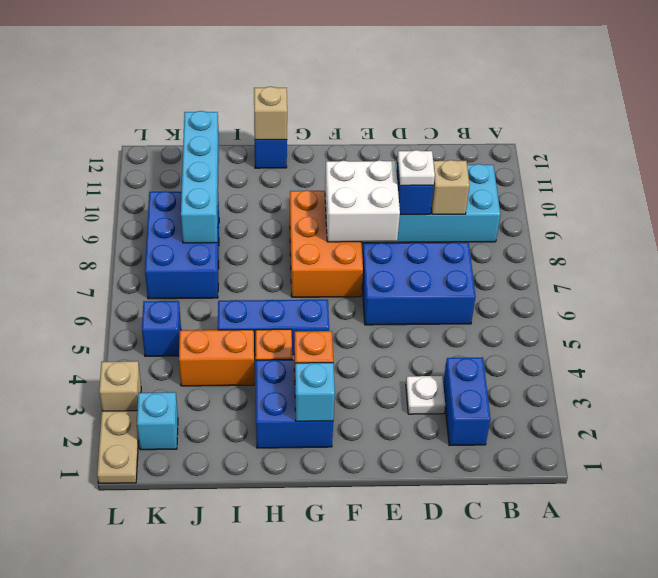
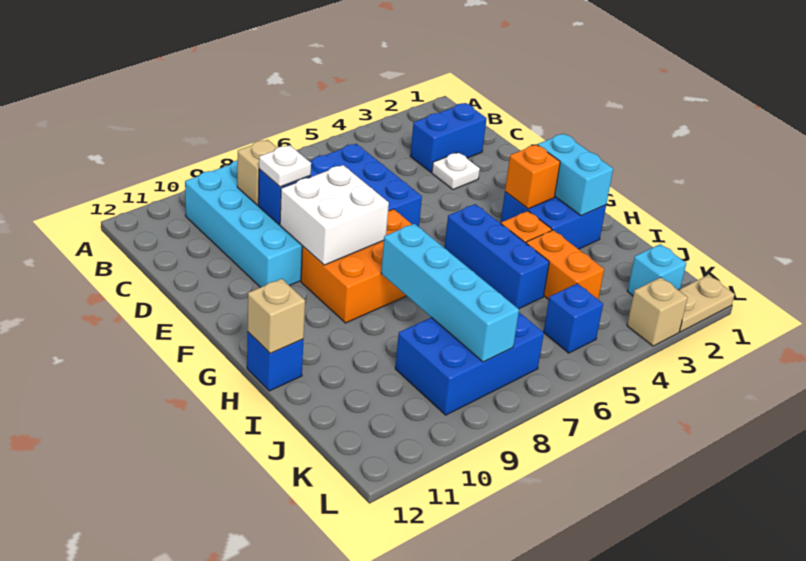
cyan brick G2 level 2 -> cyan brick G2:H2 level 2
cyan brick J8:J11 level 2 -> cyan brick H8:K8 level 2

